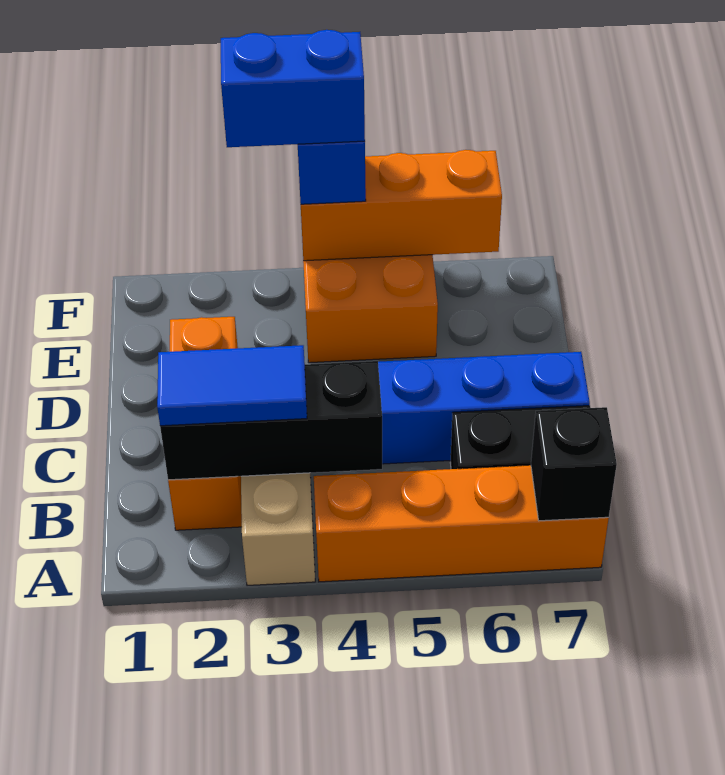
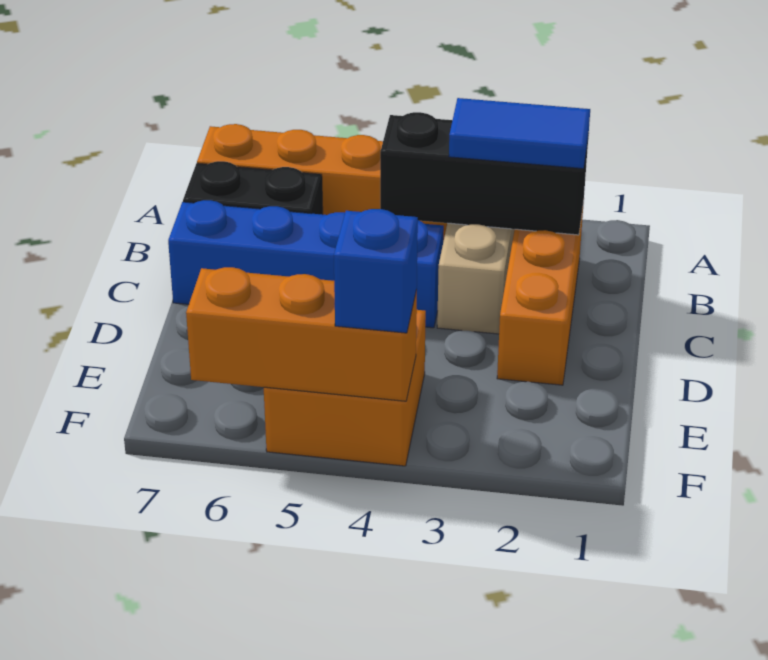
black brick A7 level 2 -> none
blue brick F3:F4 level 4 -> none

